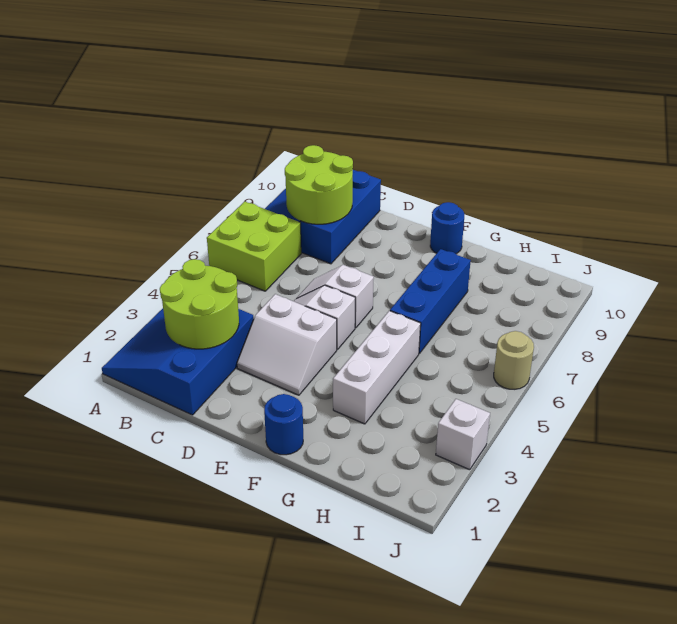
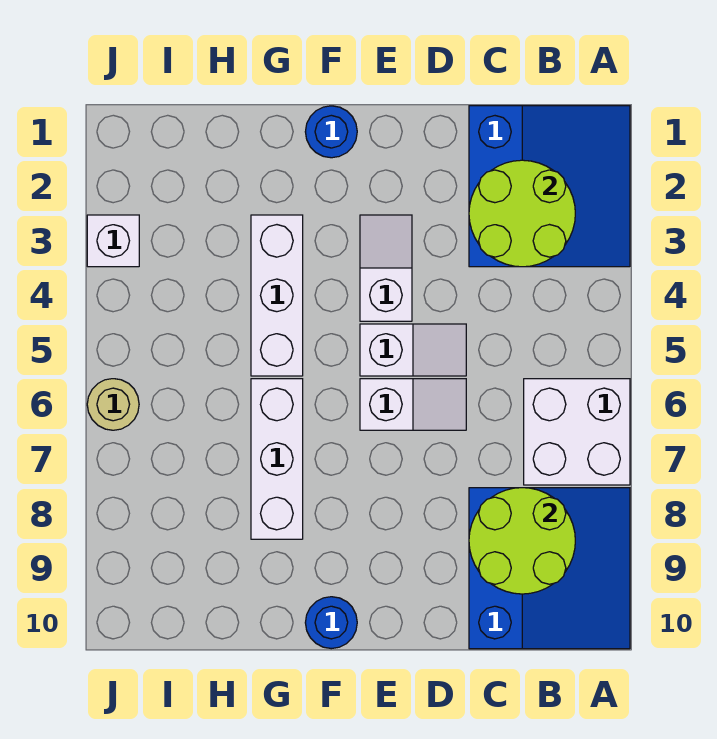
lime brick A6:B7 level 1 -> white brick A6:B7 level 1
white slope D3:E4 level 1 top 4 -> white slope E3:E4 level 1 top 4
blue brick G6:G8 level 1 -> white brick G6:G8 level 1

